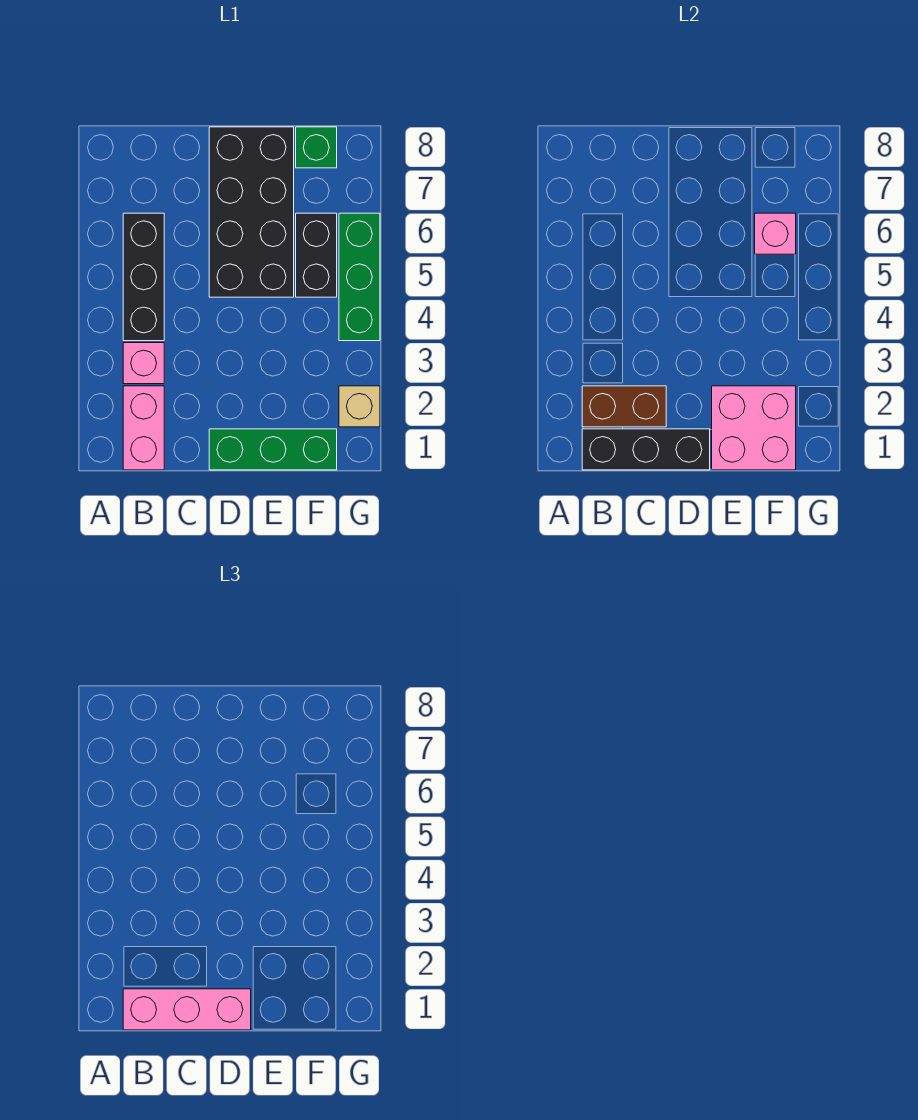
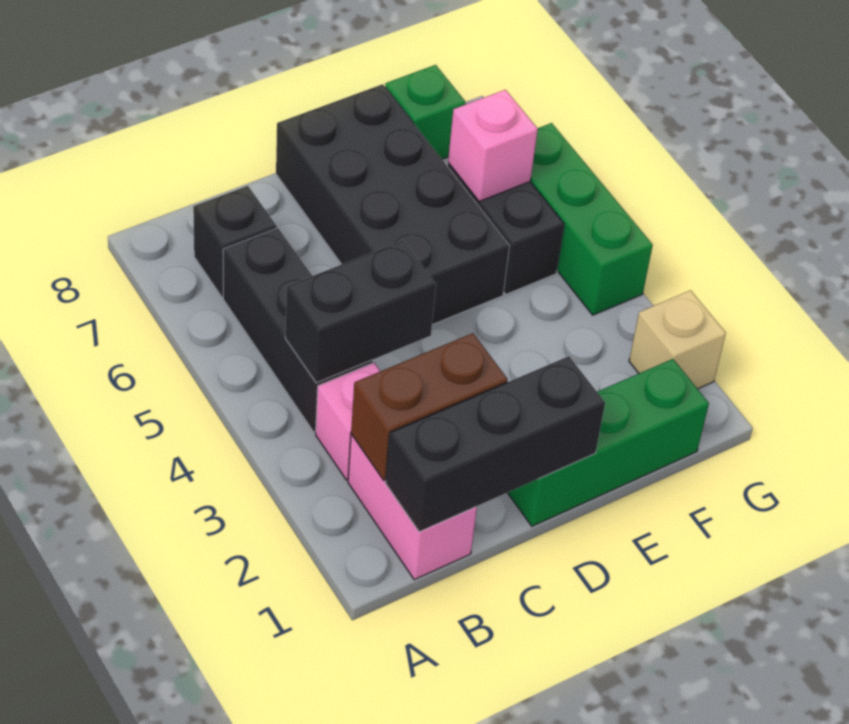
pink brick B1:D1 level 3 -> none
none -> black brick B4:C4 level 2
none -> black brick B7 level 1
pink brick E1:F2 level 2 -> none

